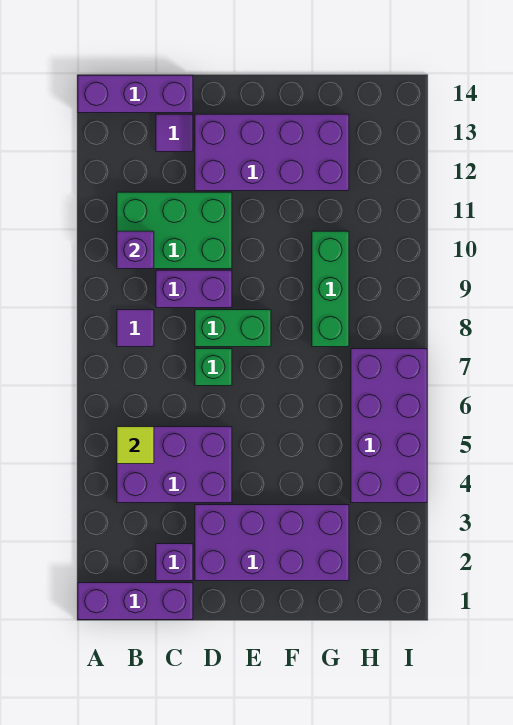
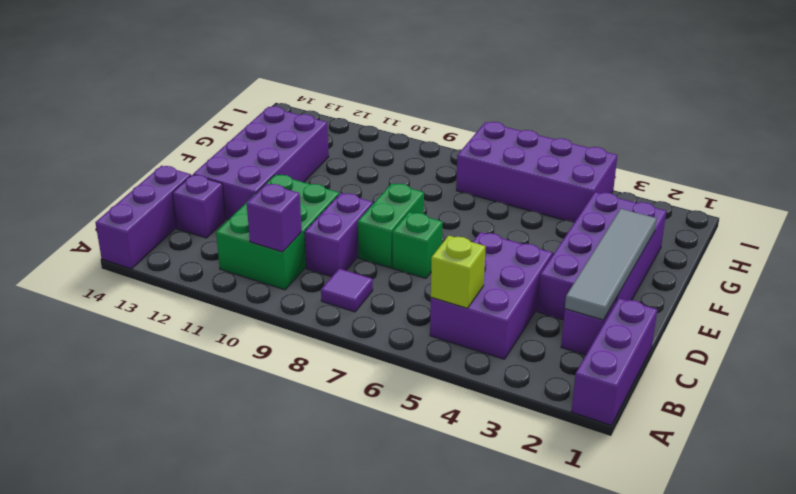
lime tile B5 level 2 -> lime brick B5 level 2
none -> grey tile C2:F2 level 2
purple tile C13 level 1 -> purple brick C13 level 1
green brick G8:G10 level 1 -> none

